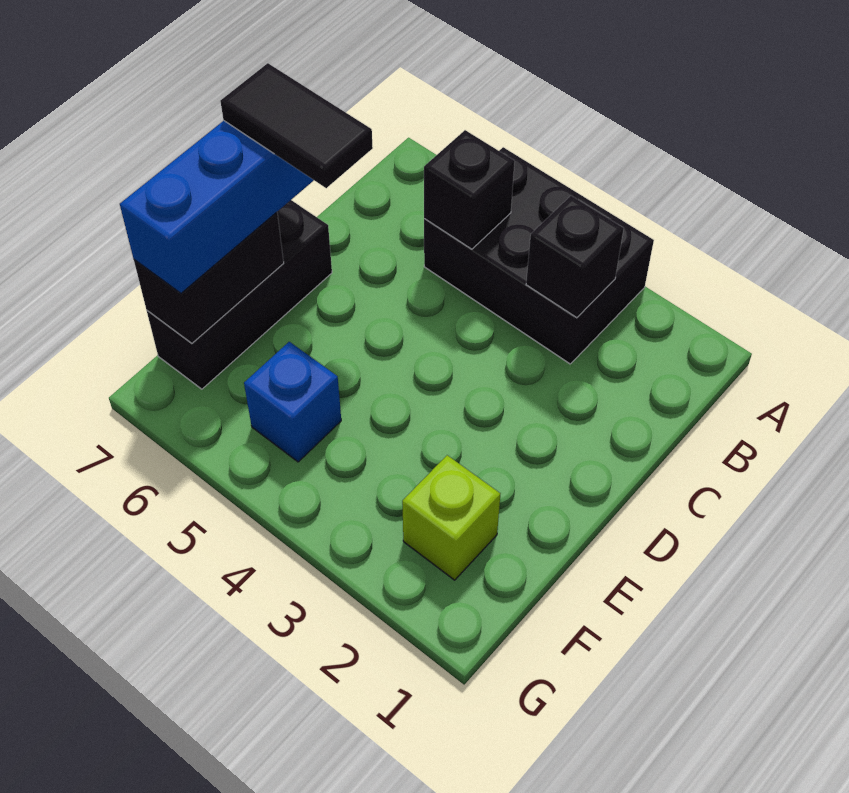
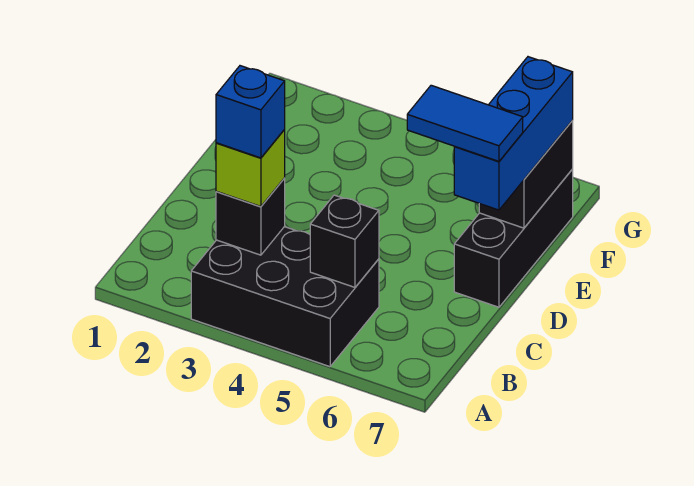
black tile D6:D7 level 4 -> blue tile D6:D7 level 4
lime brick F2 level 1 -> lime brick B3 level 3
blue brick F5 level 1 -> blue brick B3 level 4

